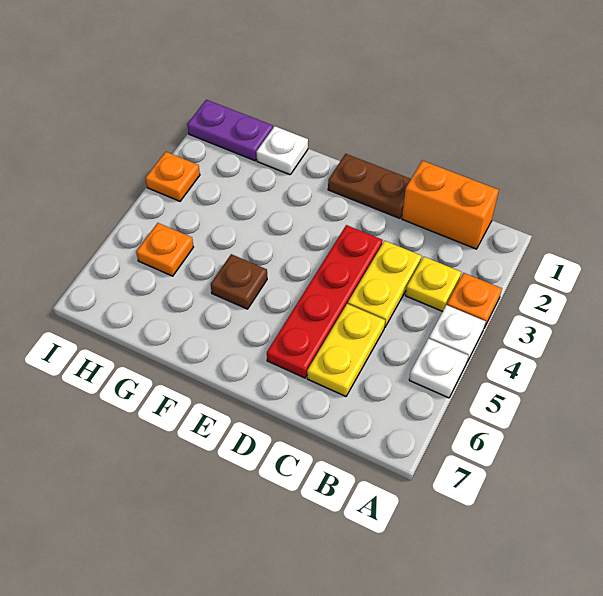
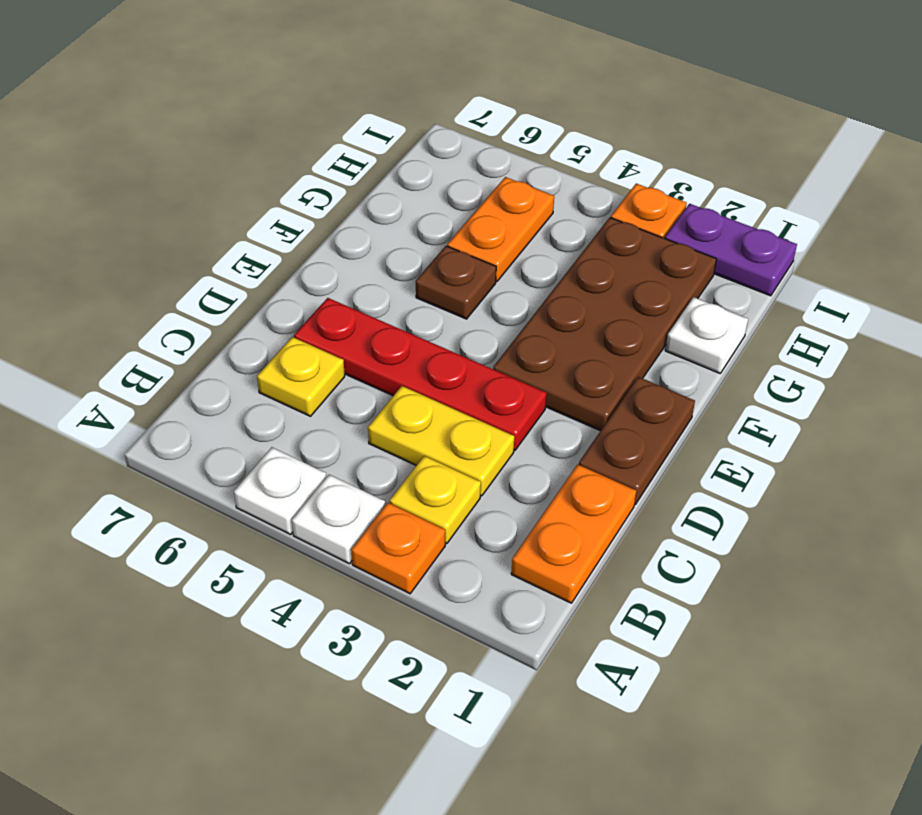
orange brick B1:C1 level 1 -> orange plate B1:C1 level 1
yellow plate C5:C6 level 1 -> yellow plate C6 level 1
none -> brown plate E2:H3 level 1
purple plate H1:I1 level 1 -> purple plate I1:I2 level 1
orange plate H5 level 1 -> orange plate G5:H5 level 1

